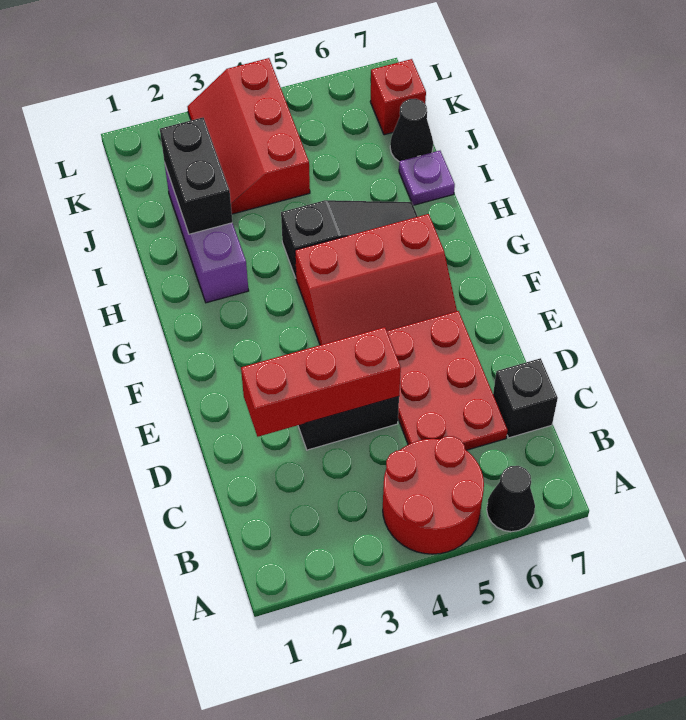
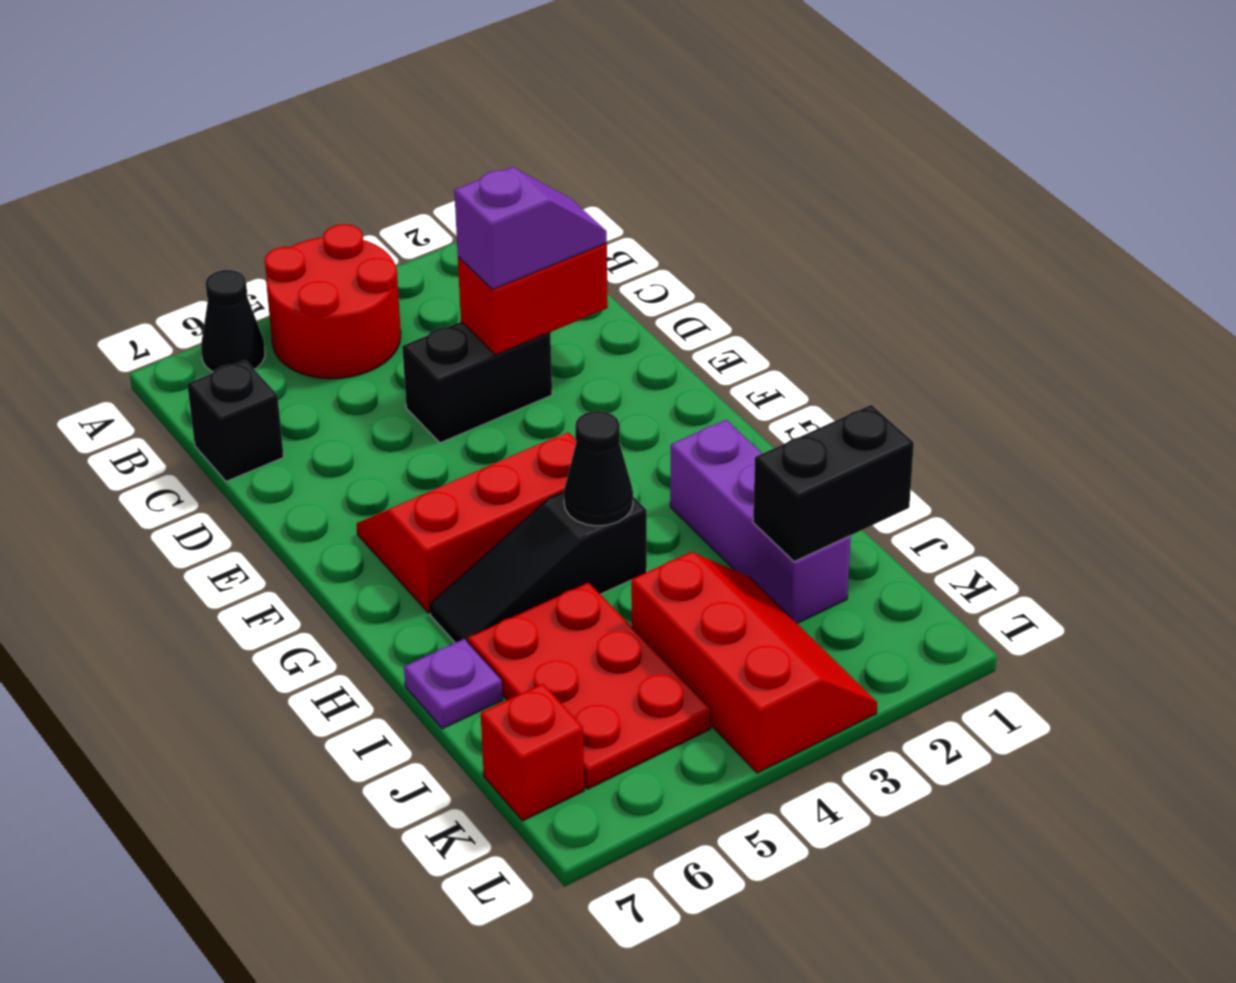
red plate C5:E6 level 1 -> red plate I5:K6 level 1
red brick D2:D4 level 2 -> red brick D2:D3 level 2
none -> purple slope D2:D3 level 3 top 3
black brick I2:J2 level 2 -> black brick J1:J2 level 2
black cone J7 level 1 -> black cone H4 level 2

